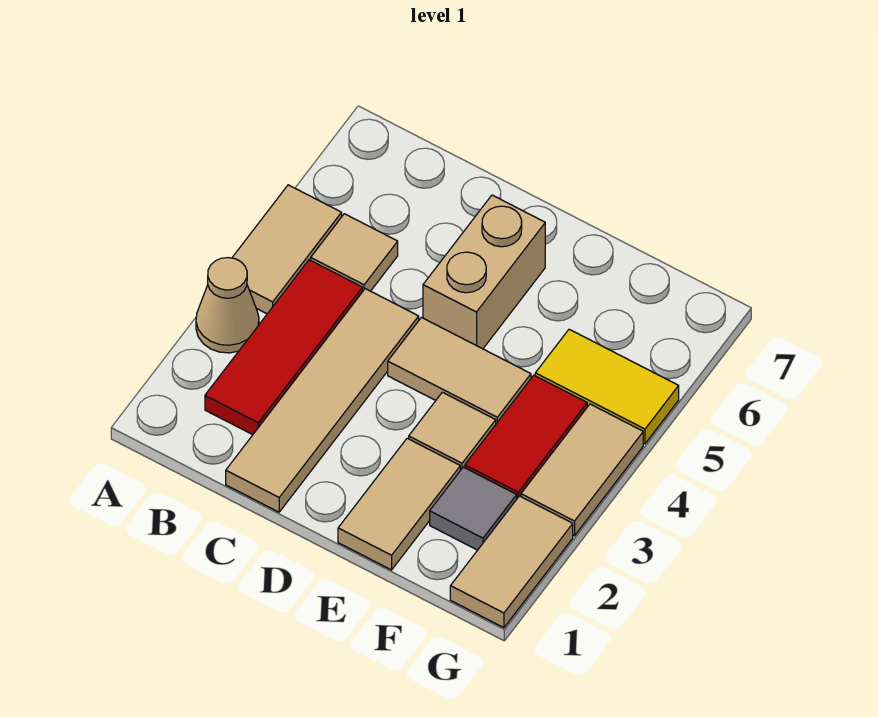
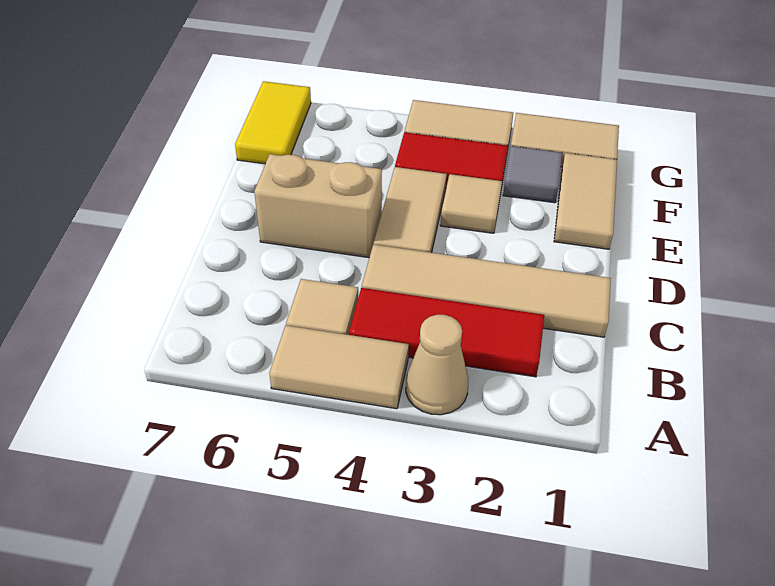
tan tile E1:E2 level 1 -> tan tile E1:F1 level 1
yellow tile F5:G5 level 1 -> yellow tile F7:G7 level 1

